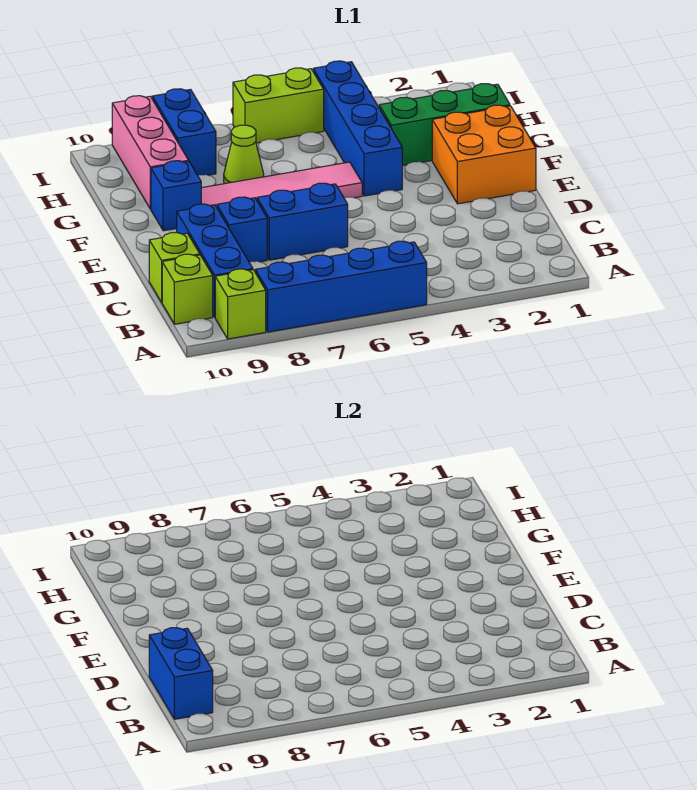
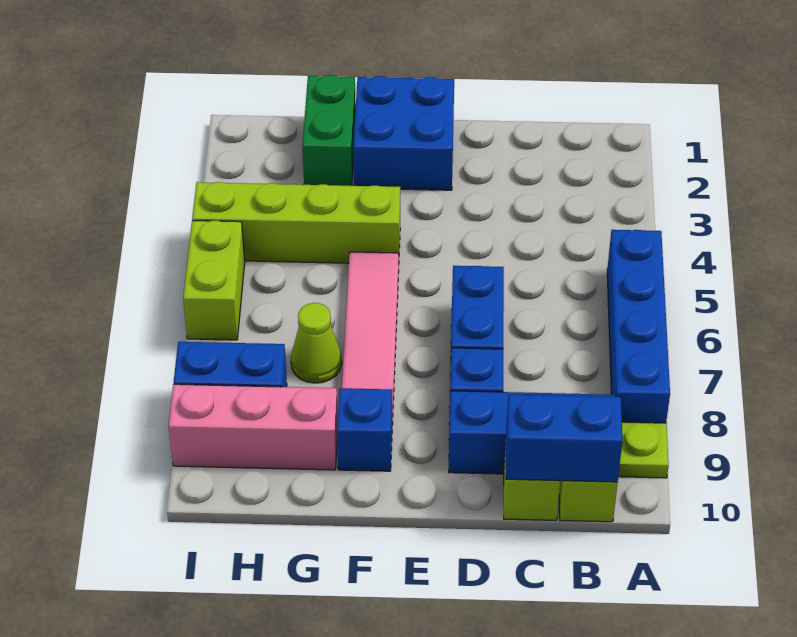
lime brick A9 level 1 -> lime plate A9 level 1
orange brick E1:F2 level 1 -> blue brick E1:F2 level 1
blue brick F4:I4 level 1 -> lime brick F4:I4 level 1
green brick G1:G3 level 1 -> green brick G1:G2 level 1

